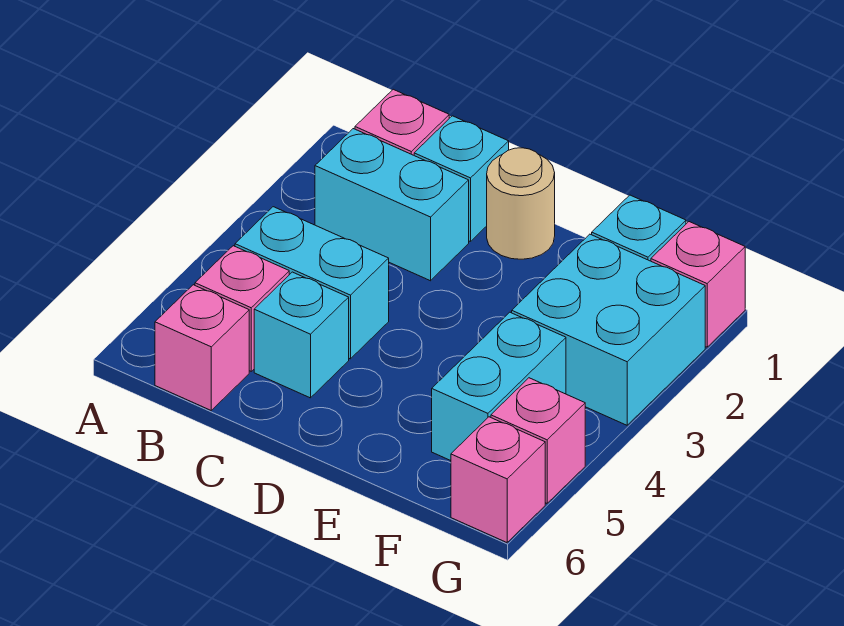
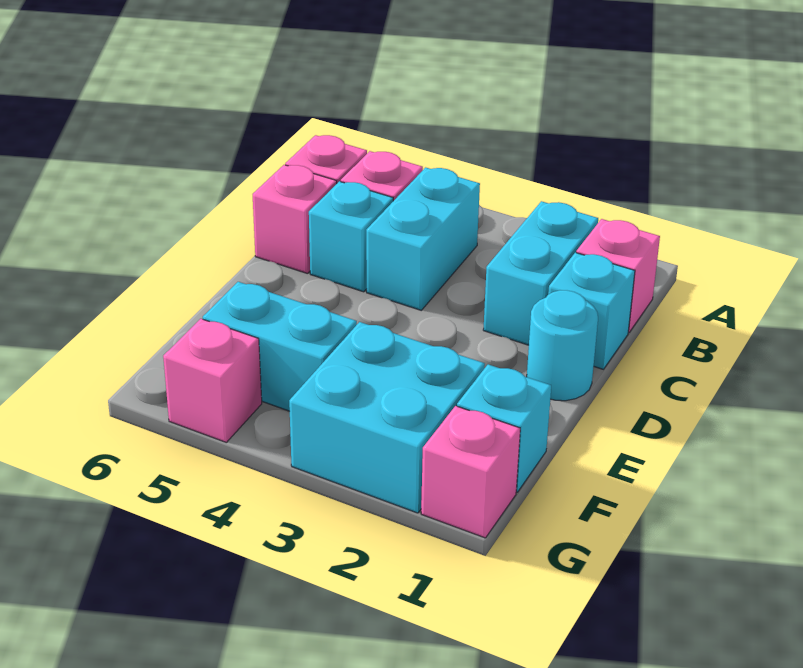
tan round brick D1 level 1 -> cyan round brick D1 level 1
pink brick G6 level 1 -> pink brick C6 level 1

